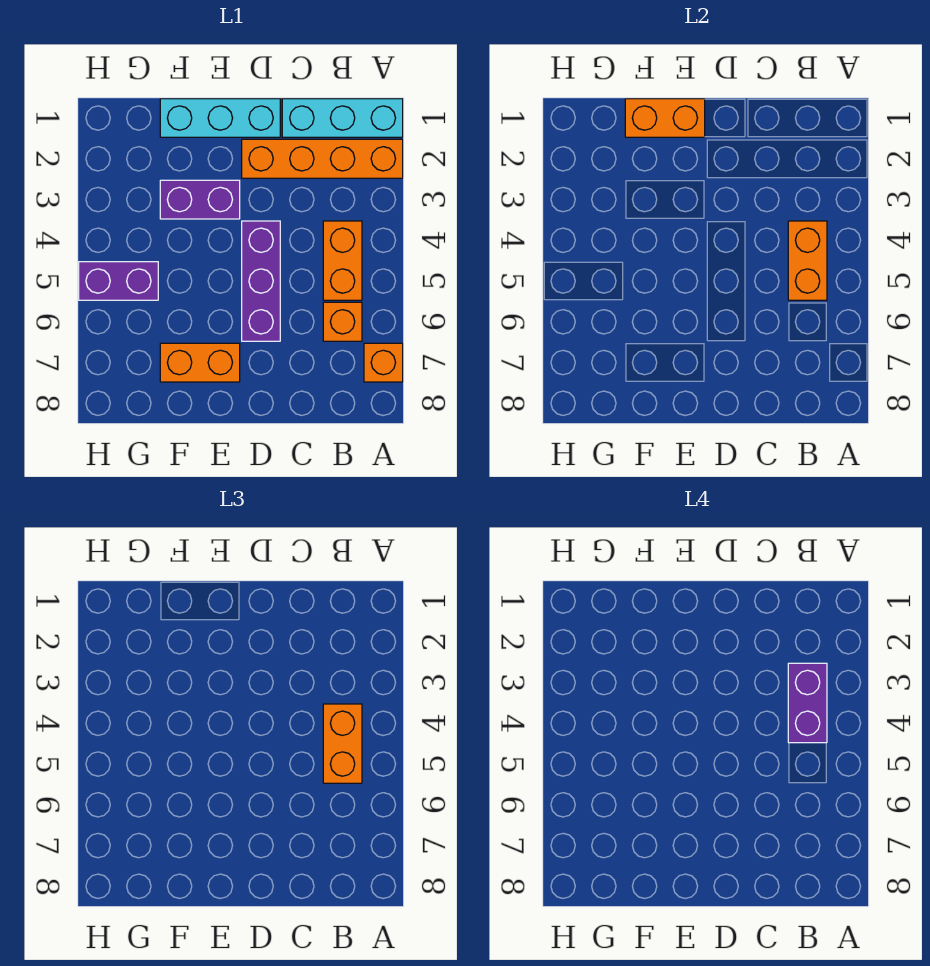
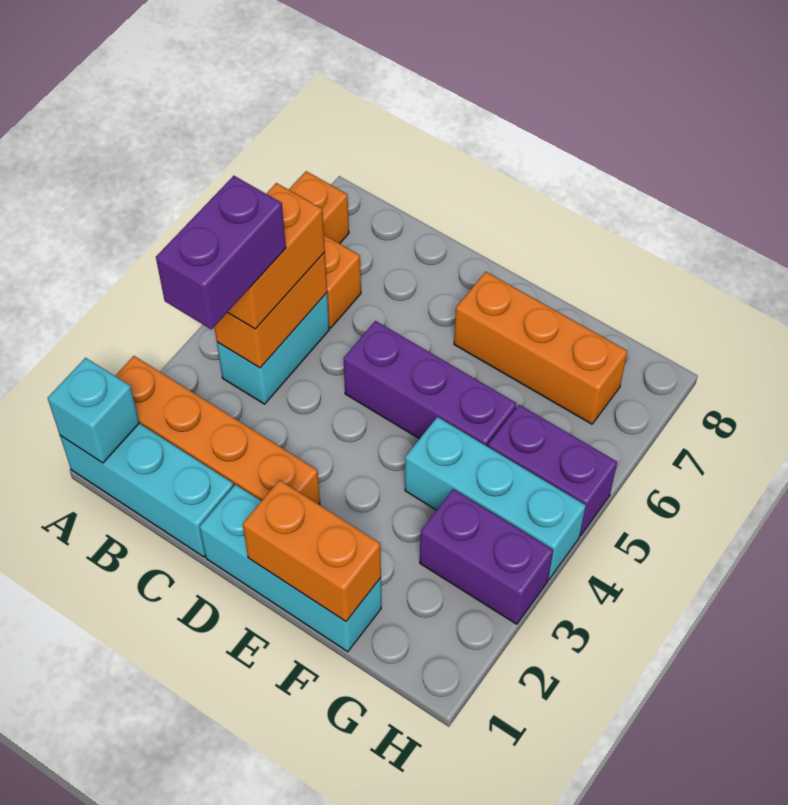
none -> cyan brick A1 level 2
orange brick B4:B5 level 1 -> cyan brick B4:B5 level 1
purple brick D4:D6 level 1 -> purple brick D5:F5 level 1
purple brick E3:F3 level 1 -> purple brick G3:H3 level 1
orange brick E7:F7 level 1 -> orange brick E7:G7 level 1
none -> cyan brick F4:H4 level 1

